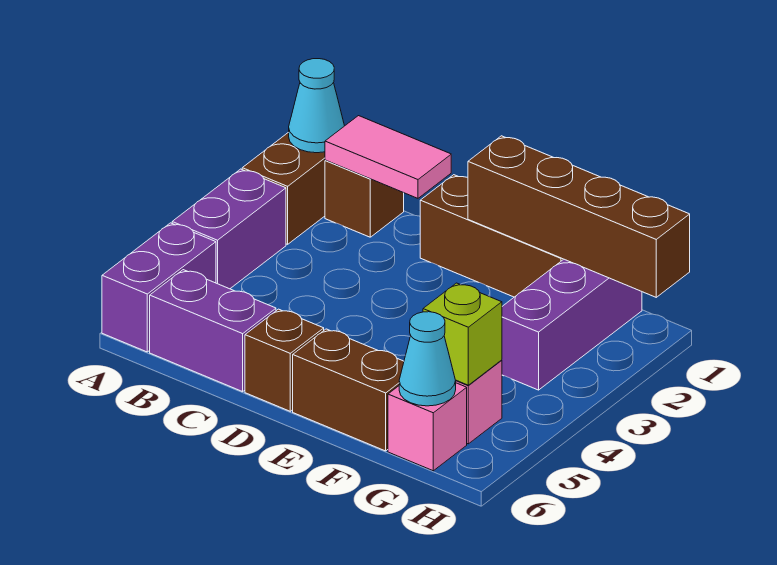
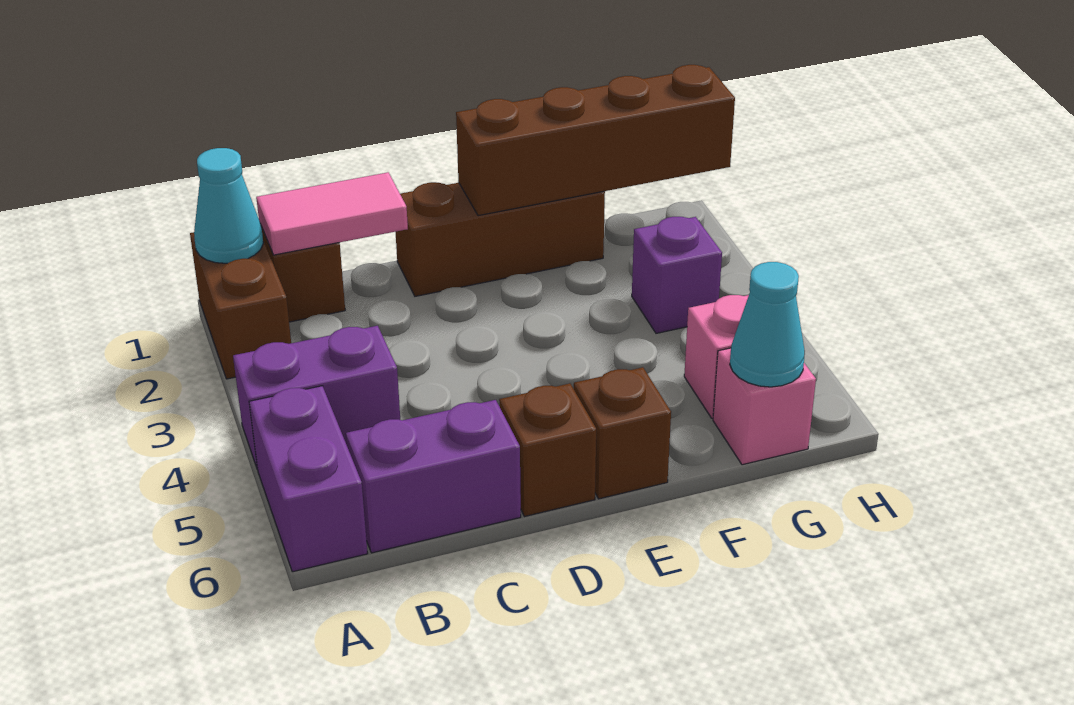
purple brick A3:A4 level 1 -> purple brick A4:B4 level 1
brown brick E6:F6 level 1 -> brown brick E6 level 1
purple brick G1:G3 level 1 -> purple brick G3 level 1
lime brick G5 level 2 -> none

